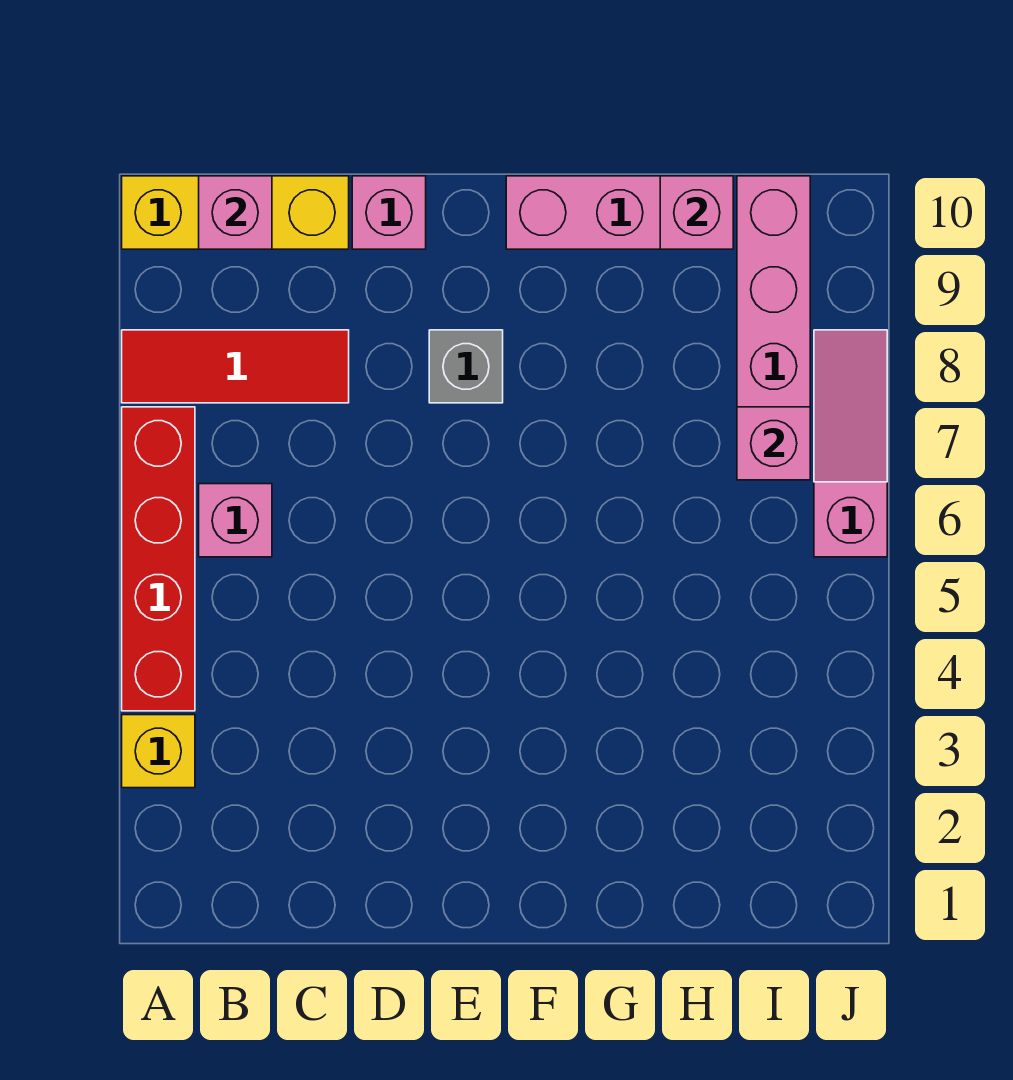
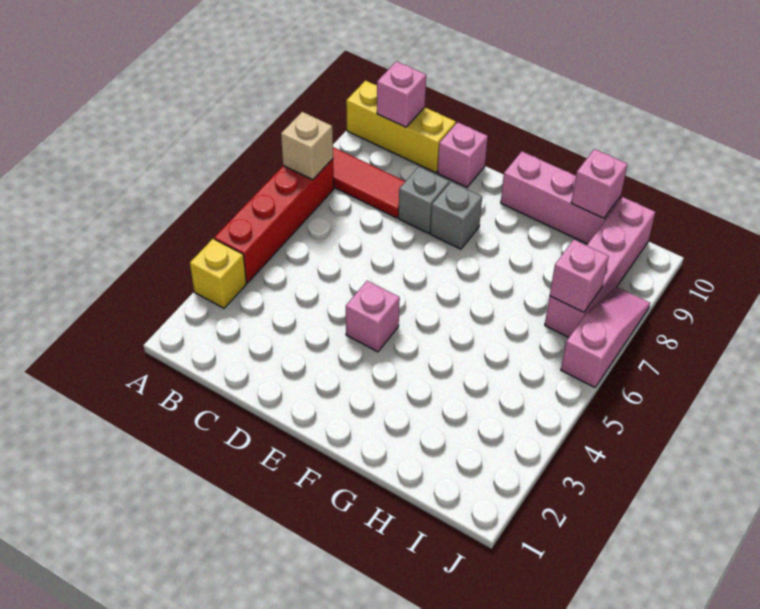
none -> tan brick A7 level 2
pink brick B6 level 1 -> pink brick E4 level 1
none -> grey brick D8 level 1

